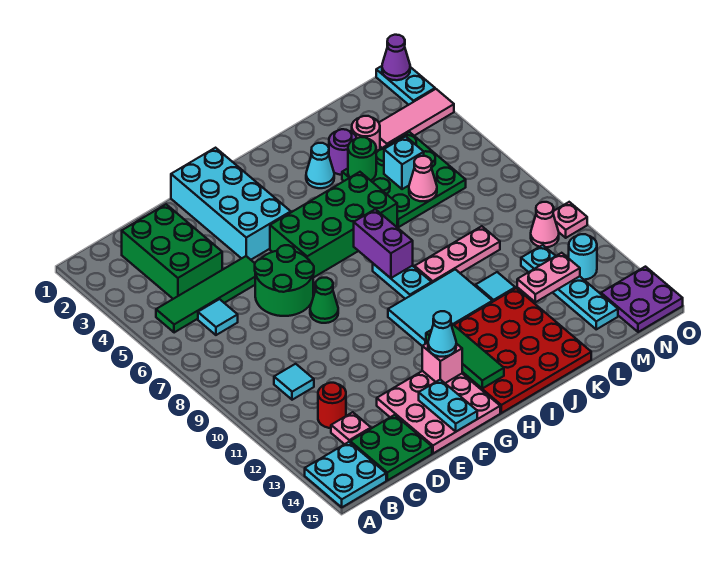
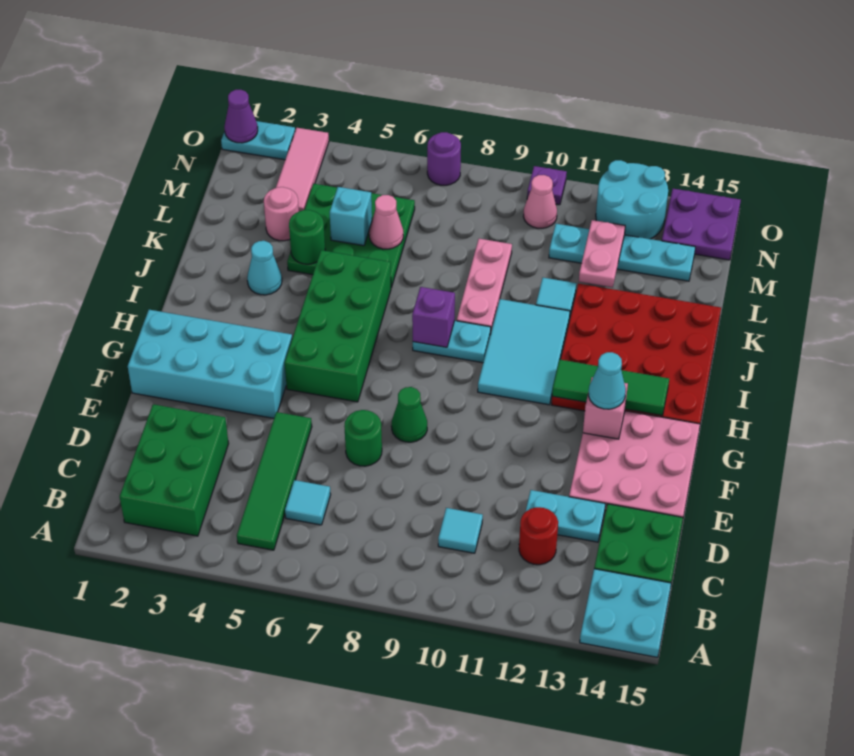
green brick C2:D4 level 1 -> green brick B2:D3 level 1
pink plate C13 level 1 -> none
green round brick E6:F7 level 1 -> green round brick E7 level 1
cyan plate F14:F15 level 2 -> cyan plate D12:D13 level 1
purple brick I7:I8 level 2 -> purple brick I8 level 2
purple round brick K3 level 1 -> purple round brick O7 level 1
cyan round brick N12 level 1 -> cyan round brick N12:O13 level 1
pink plate O10 level 1 -> purple plate O10 level 1

